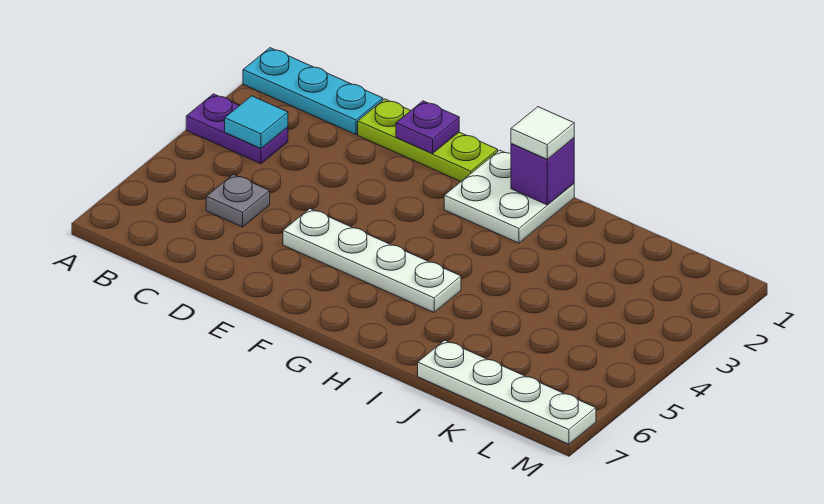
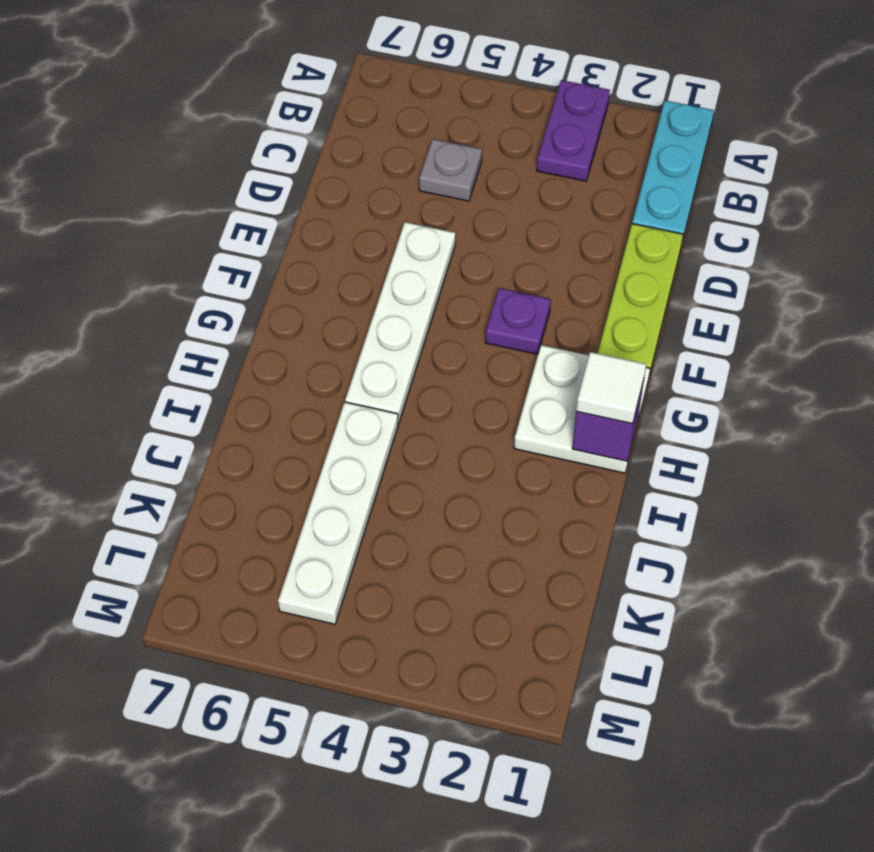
cyan tile B3 level 2 -> none
purple plate E1 level 2 -> purple plate F3 level 1
white plate J7:M7 level 1 -> white plate I5:L5 level 1

